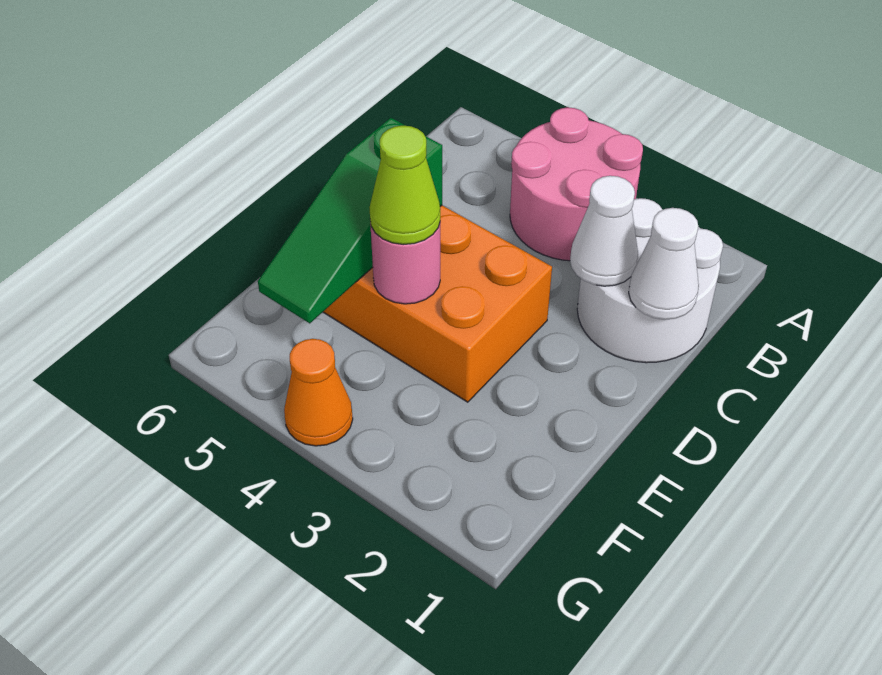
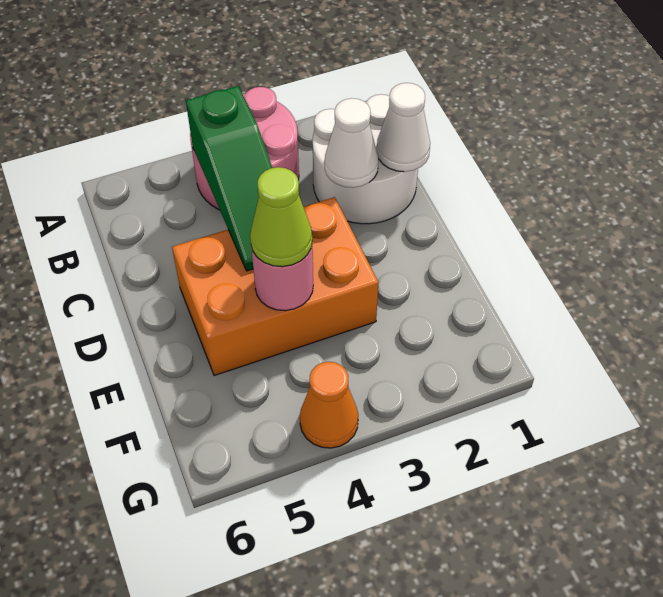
green slope D5:F5 level 2 top D -> green slope B4:D4 level 2 top B

